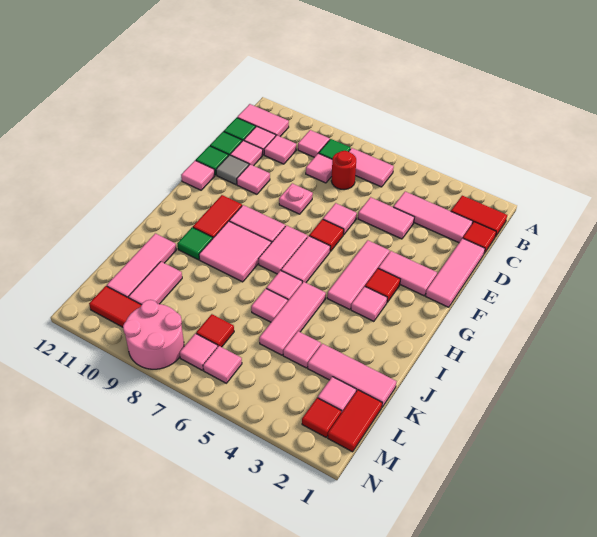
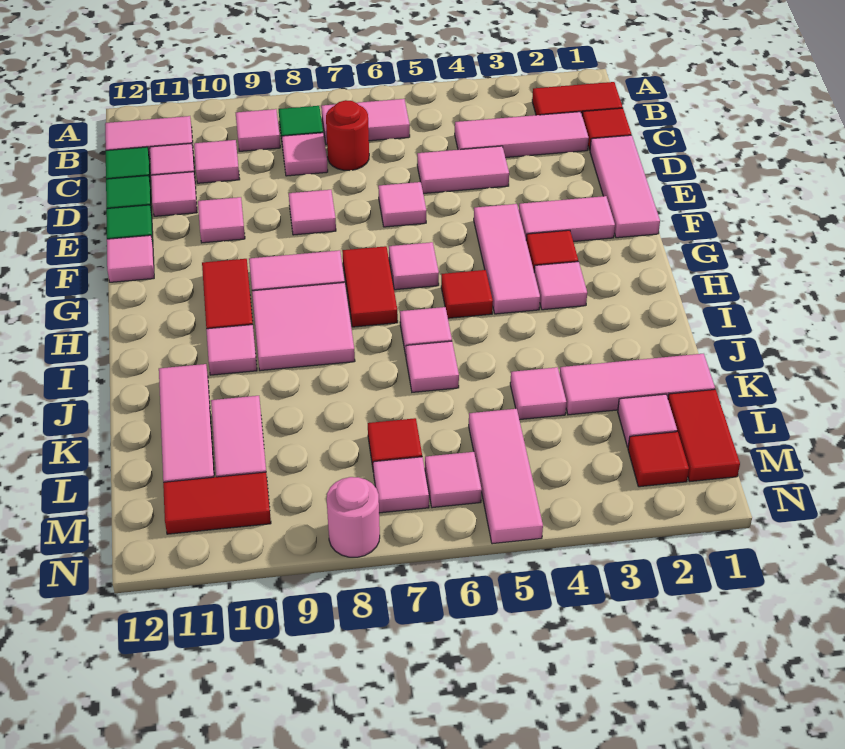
pink plate E8 level 1 -> pink tile E8 level 1
grey tile E11 level 1 -> none
red tile F6 level 1 -> red tile H5 level 1
pink tile G6:H6 level 1 -> pink tile G6 level 1
pink tile G7:H7 level 1 -> red tile G7:H7 level 1
pink tile I5:K5 level 1 -> pink tile L5:N5 level 1
green tile I10 level 1 -> pink tile I10 level 1
pink round brick M8:N9 level 1 -> pink round brick N8 level 1

